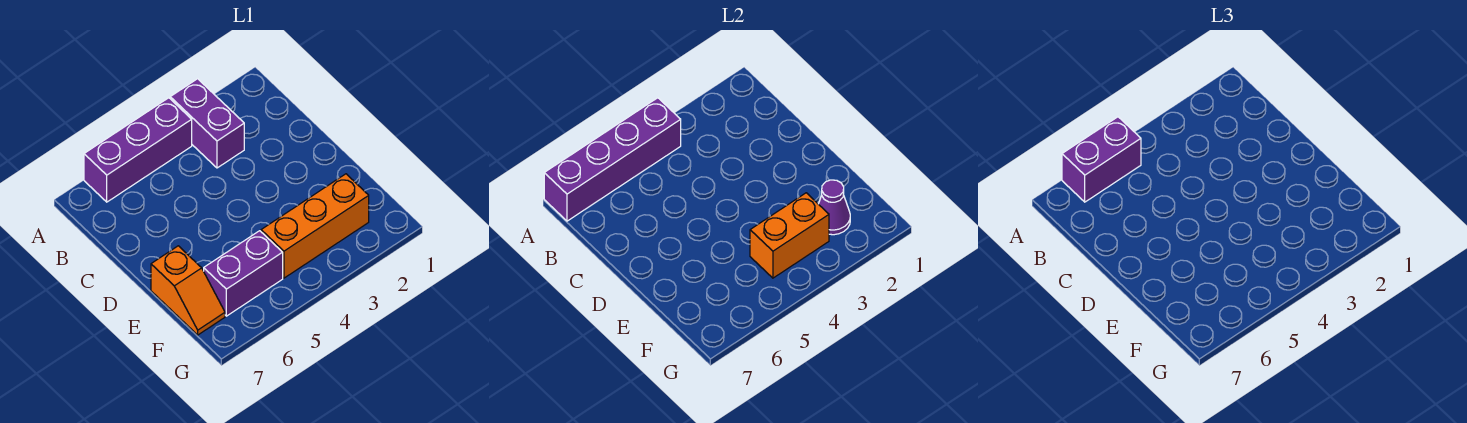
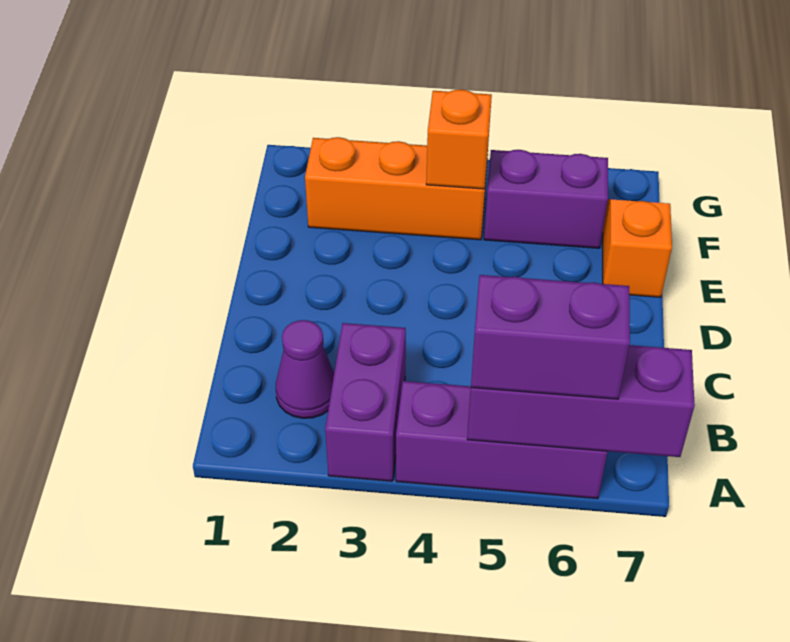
purple brick A4:A7 level 2 -> purple brick A5:A7 level 2
purple cone F2 level 2 -> purple cone B2 level 1
orange brick F3:F4 level 2 -> orange brick F4 level 2

